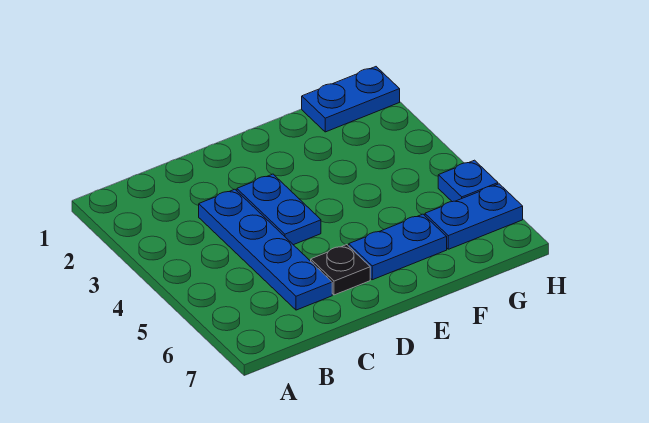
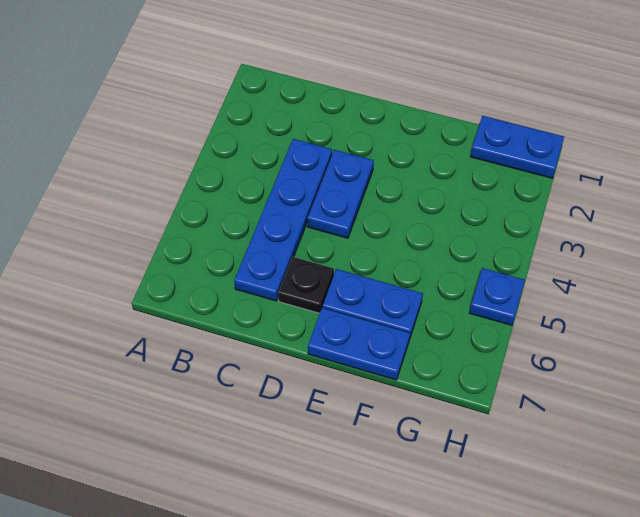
blue plate G6:H6 level 1 -> blue plate E7:F7 level 1

